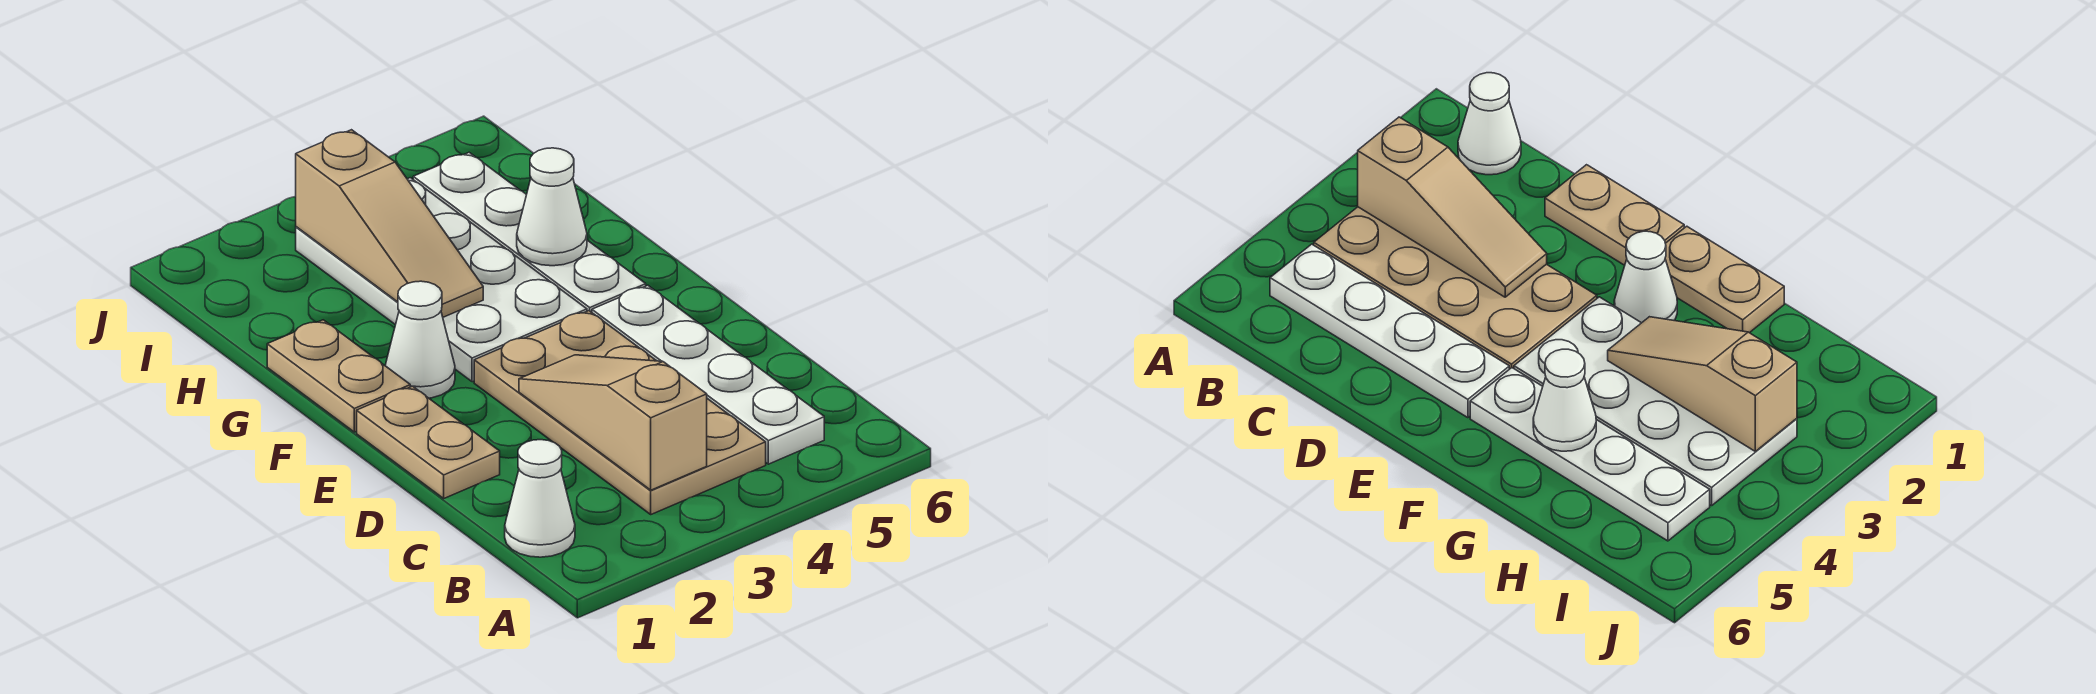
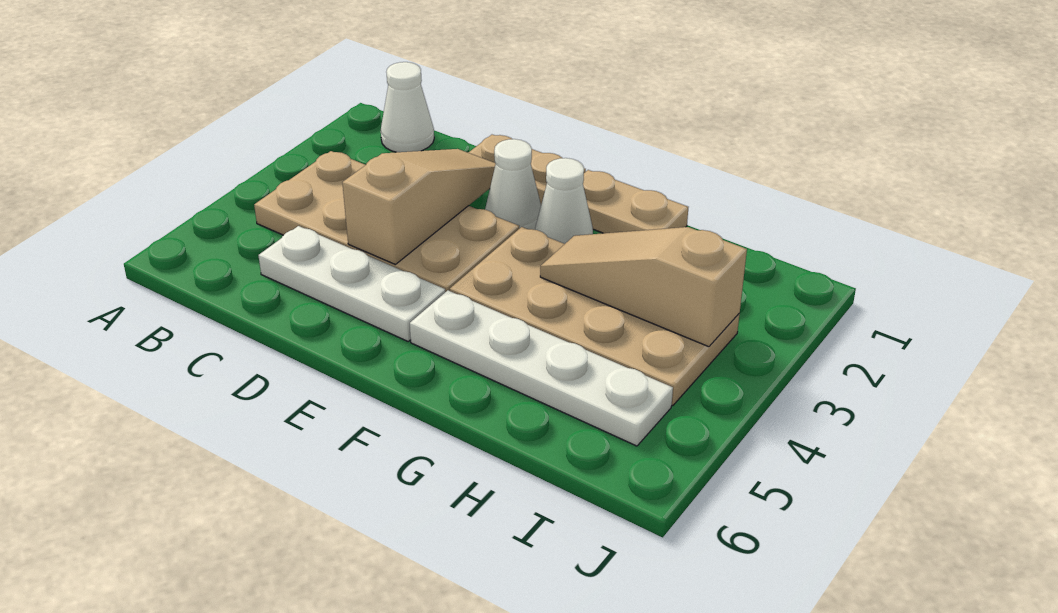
tan slope B3:D3 level 2 top B -> tan slope D2:D4 level 2 top 4
white plate B5:E5 level 1 -> white plate C5:E5 level 1
white plate F3:I4 level 1 -> tan plate F3:I4 level 1
white cone G5 level 2 -> white cone E2 level 1

